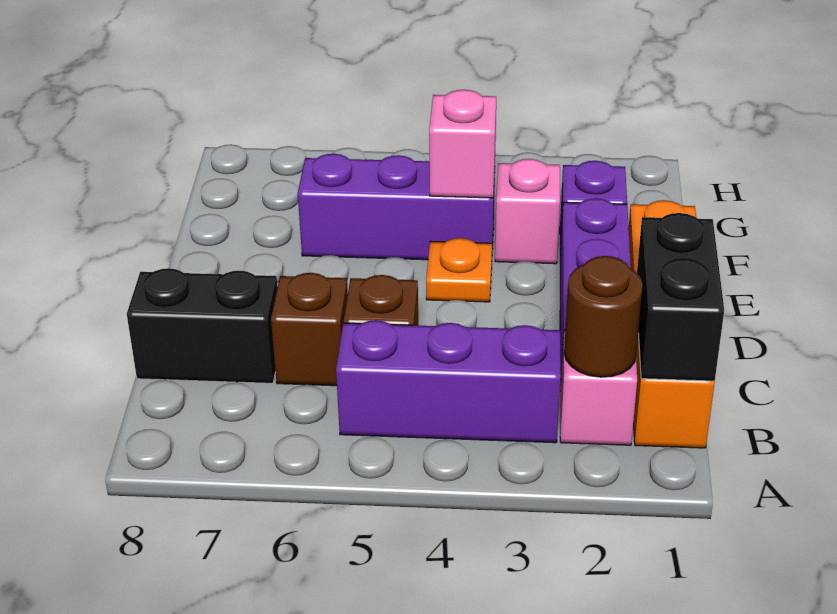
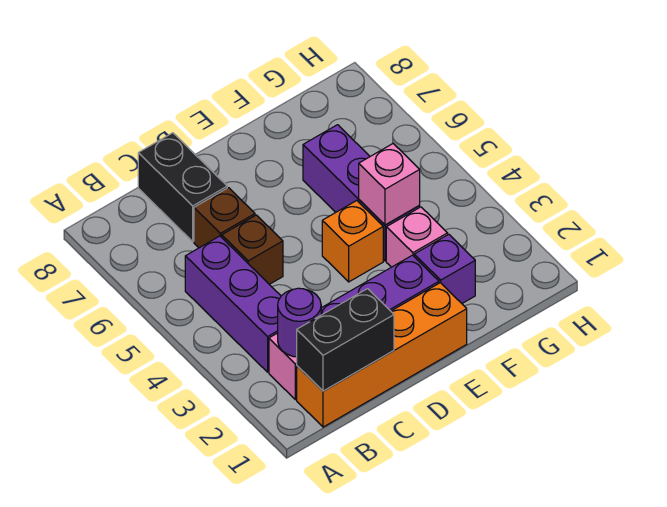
brown round brick B2 level 2 -> purple round brick B2 level 2
orange plate E4 level 1 -> orange brick E4 level 1

